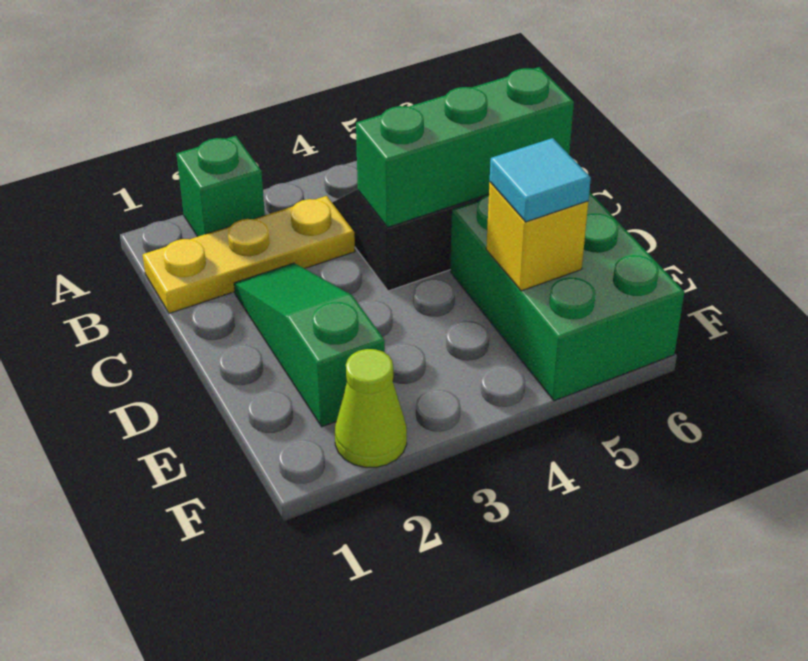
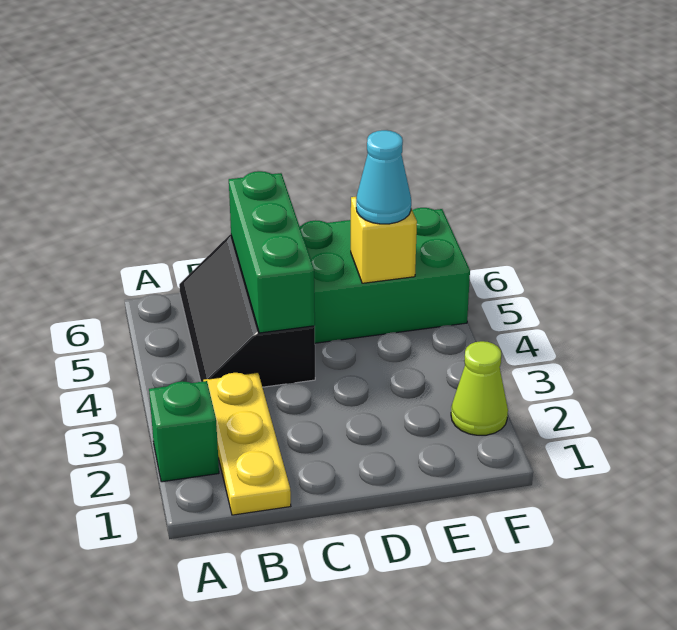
green slope C2:E2 level 1 top E -> none
cyan tile E5 level 3 -> cyan cone E5 level 3

